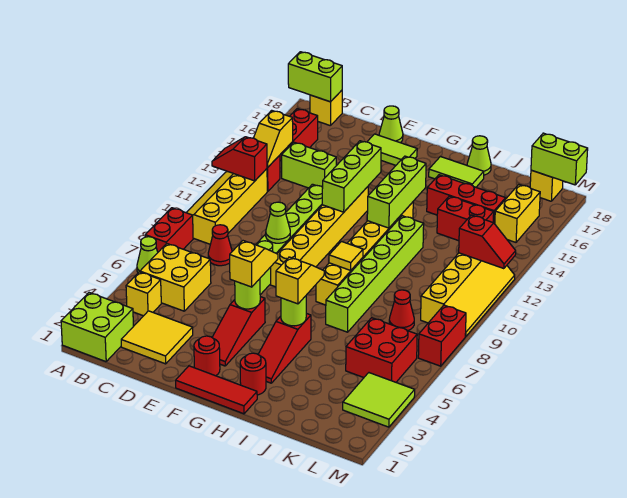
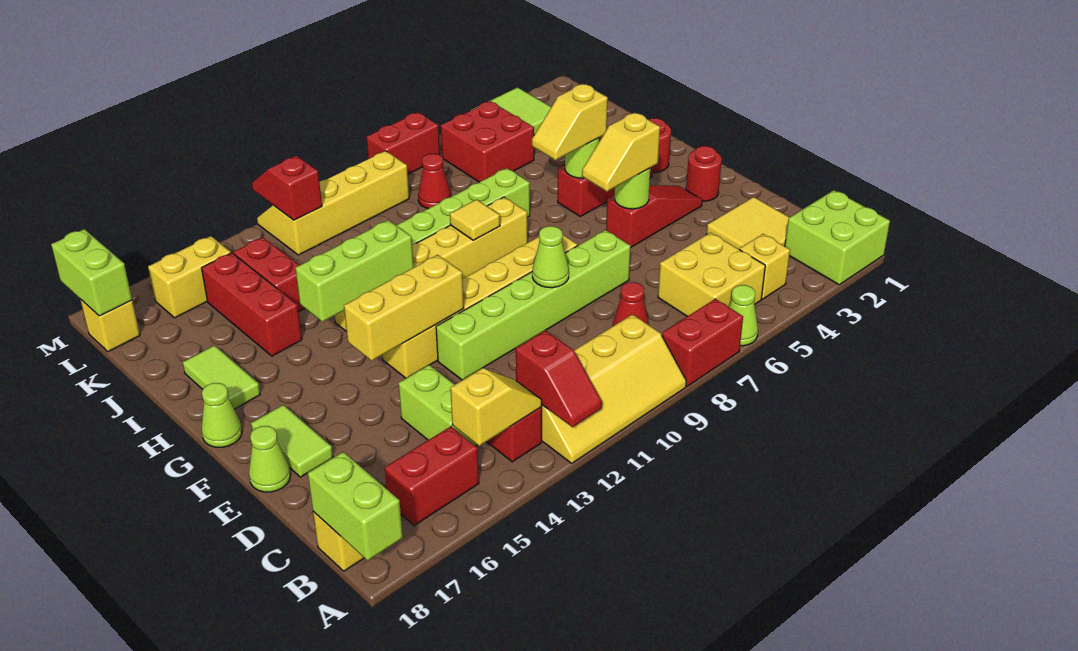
red tile F1:H1 level 1 -> none
lime brick F12:F14 level 2 -> yellow brick F12:F14 level 2
lime cone I18 level 1 -> lime cone G18 level 1

